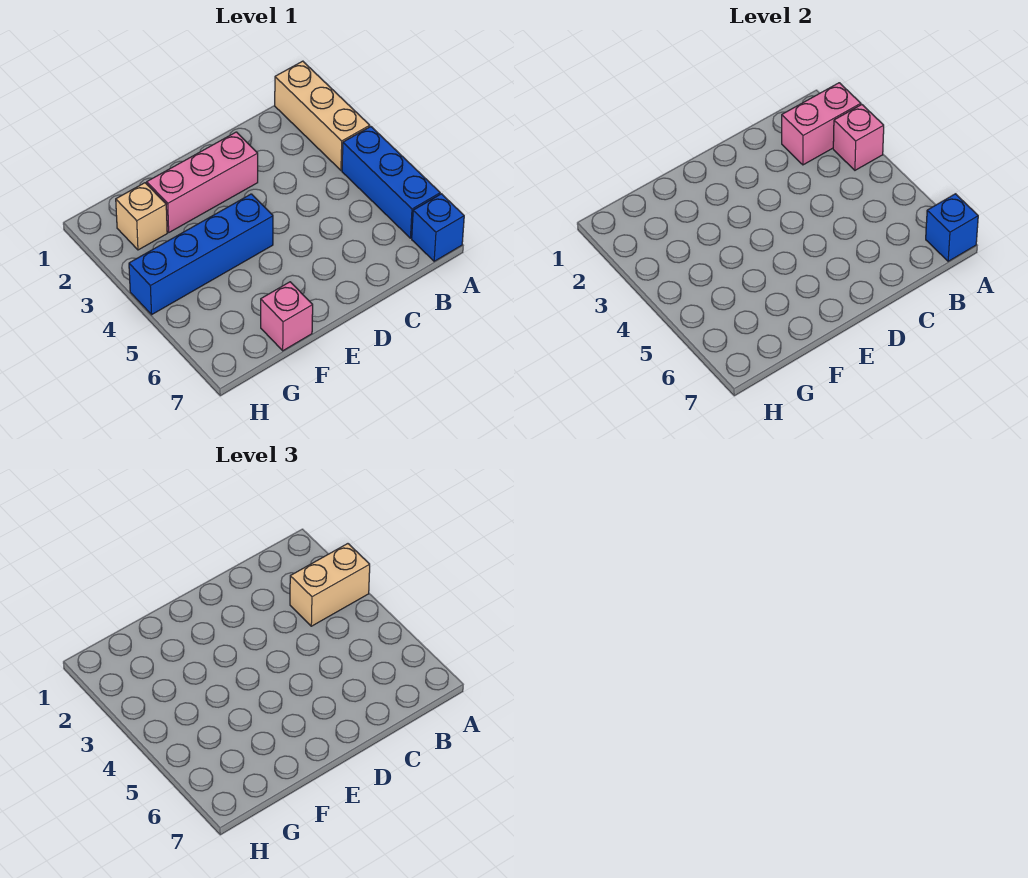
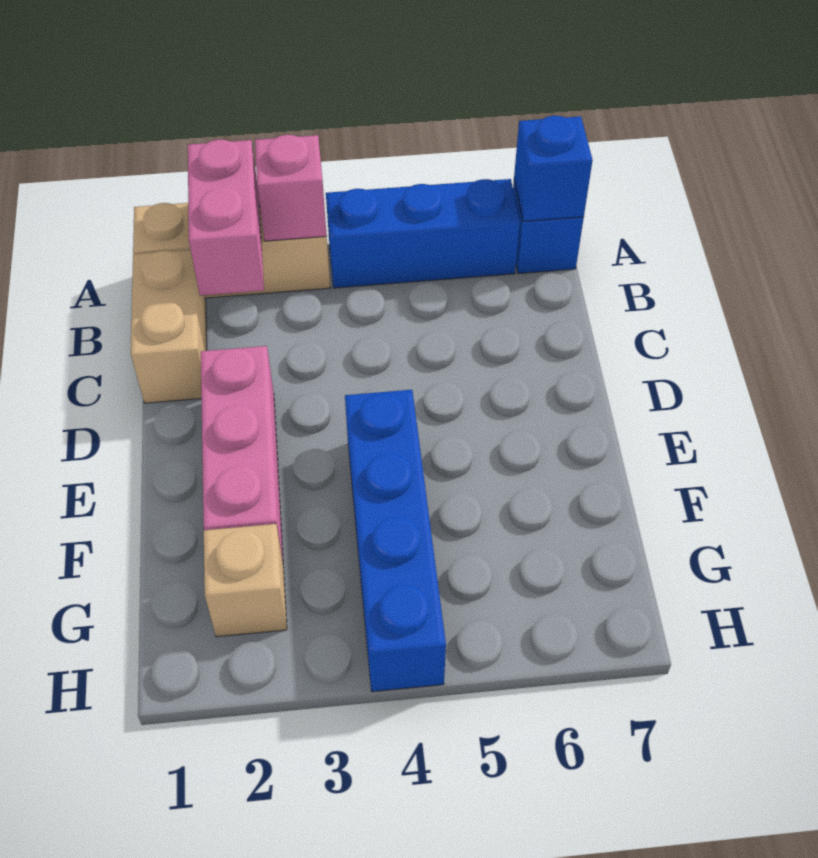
tan brick A3:B3 level 3 -> tan brick B1:C1 level 1
pink brick F7 level 1 -> none

